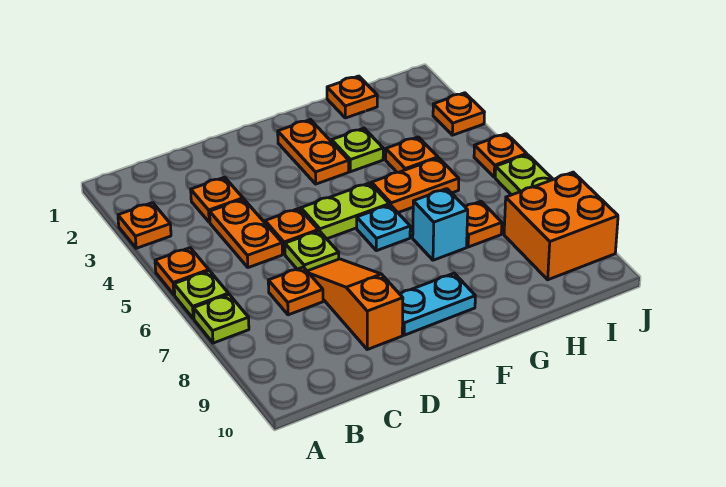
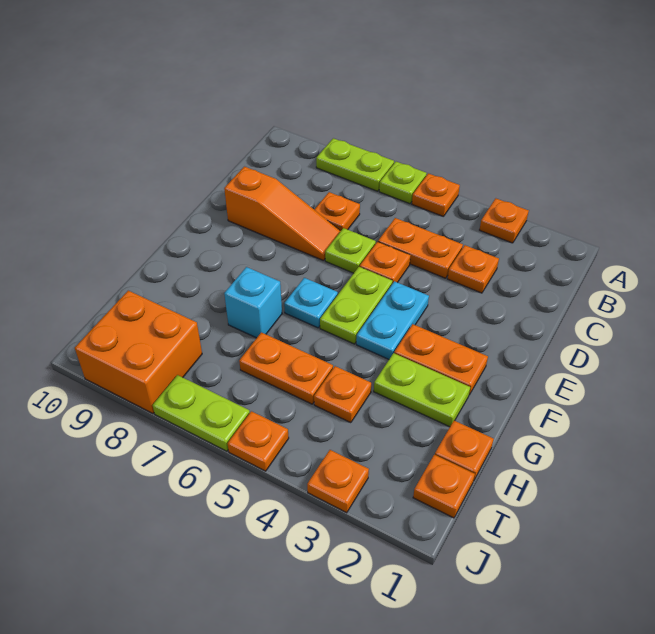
lime plate A7 level 1 -> lime plate A7:A8 level 1
cyan plate E9:F9 level 1 -> cyan plate E4:F4 level 1
lime plate G3 level 1 -> lime plate G2:G3 level 1
orange plate G5:H5 level 1 -> orange plate H5:H6 level 1
orange plate H7 level 1 -> orange plate I1 level 1

